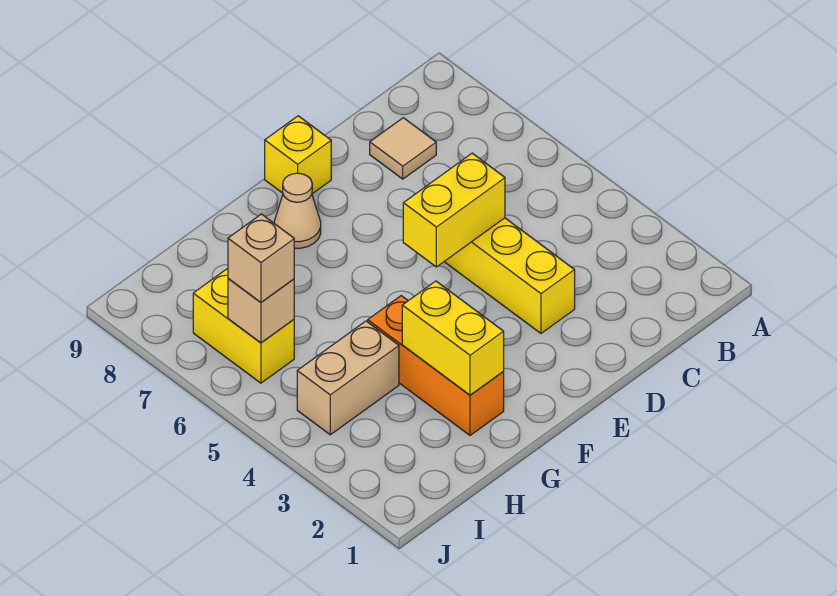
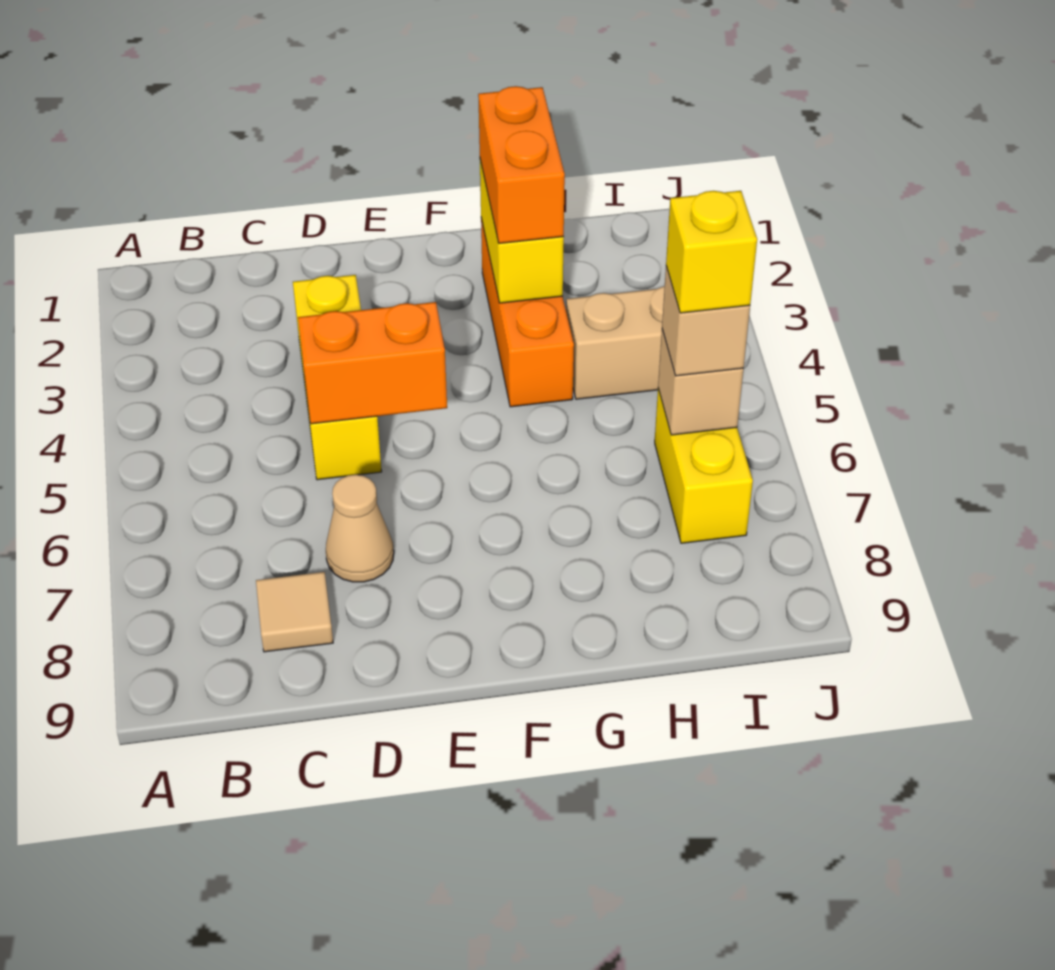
yellow brick D5:E5 level 2 -> orange brick D5:E5 level 2
yellow brick E9 level 1 -> yellow brick I6 level 4
tan cone F8 level 1 -> tan cone D7 level 1
none -> orange brick G2:G3 level 3

